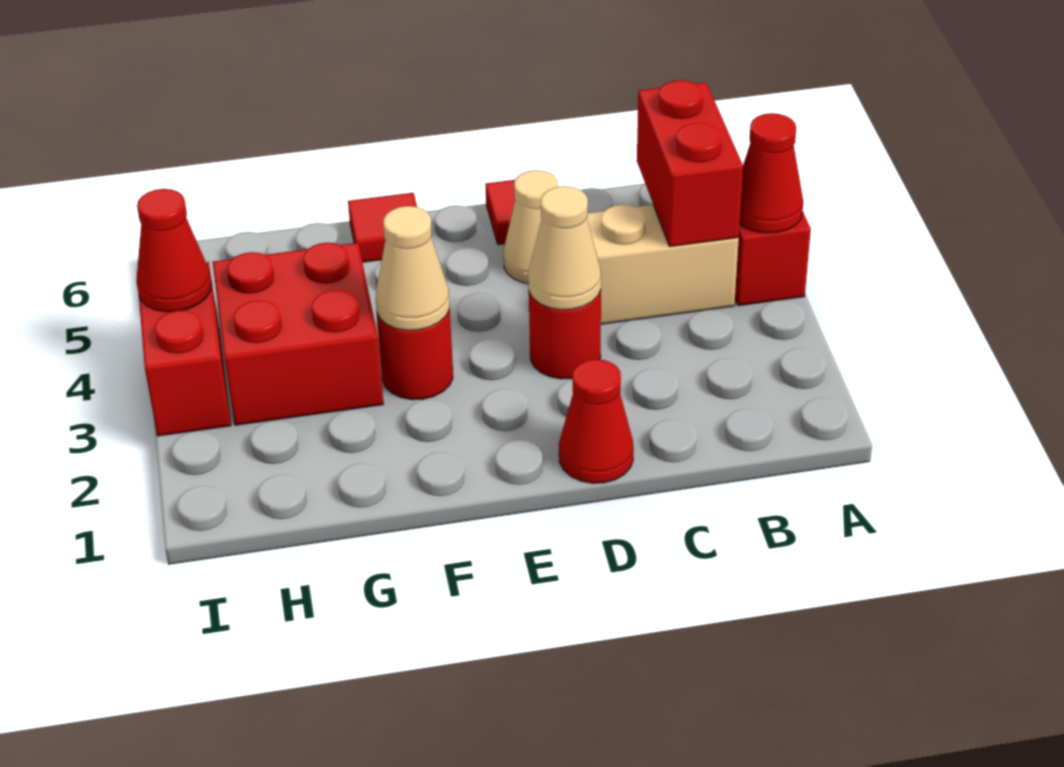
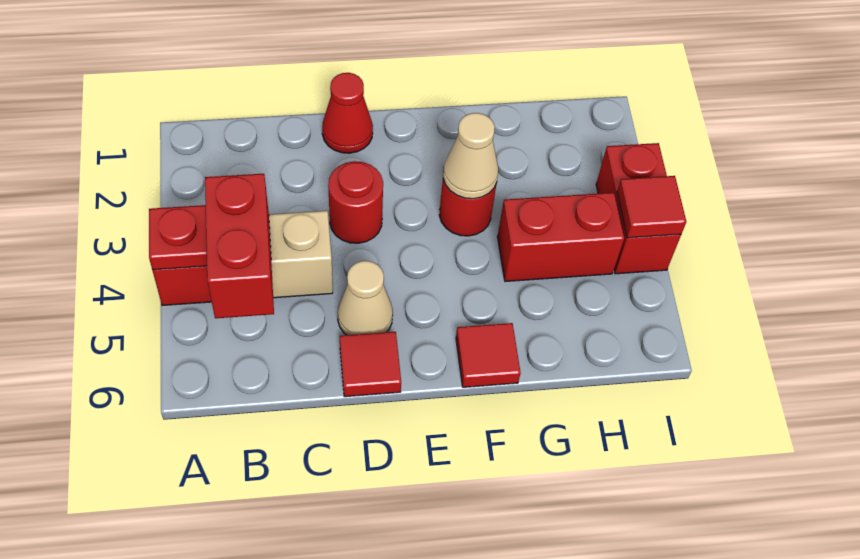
red cone A4 level 2 -> red plate A4 level 2
tan cone D3 level 2 -> none
red brick G3:H4 level 1 -> red brick G4:H4 level 1
red cone I4 level 2 -> red tile I4 level 2

